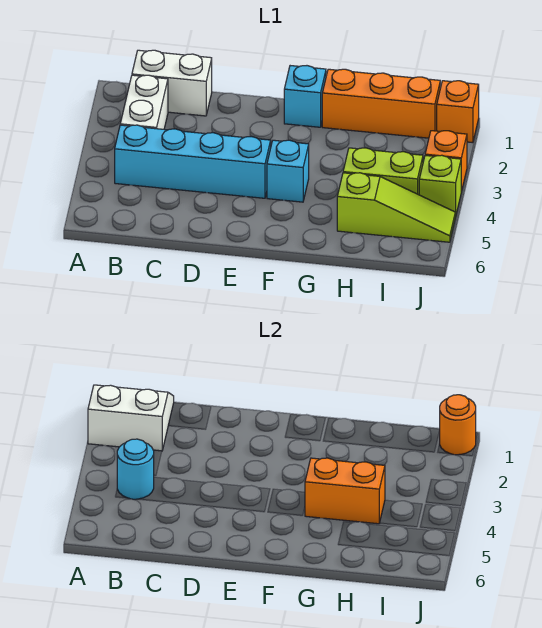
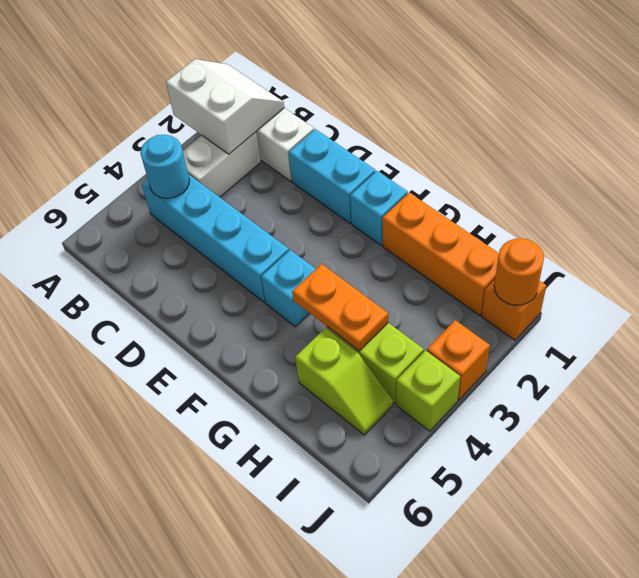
none -> cyan brick D1:E1 level 1
orange brick G4:H4 level 2 -> orange plate G4:H4 level 2
lime slope H5:J5 level 1 top H -> lime slope H5:I5 level 1 top H

